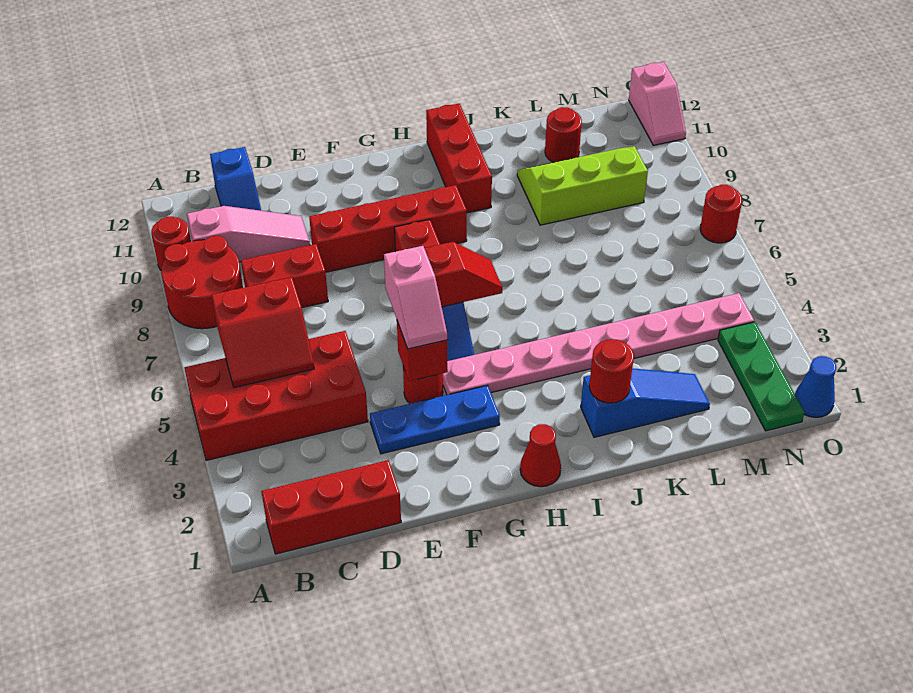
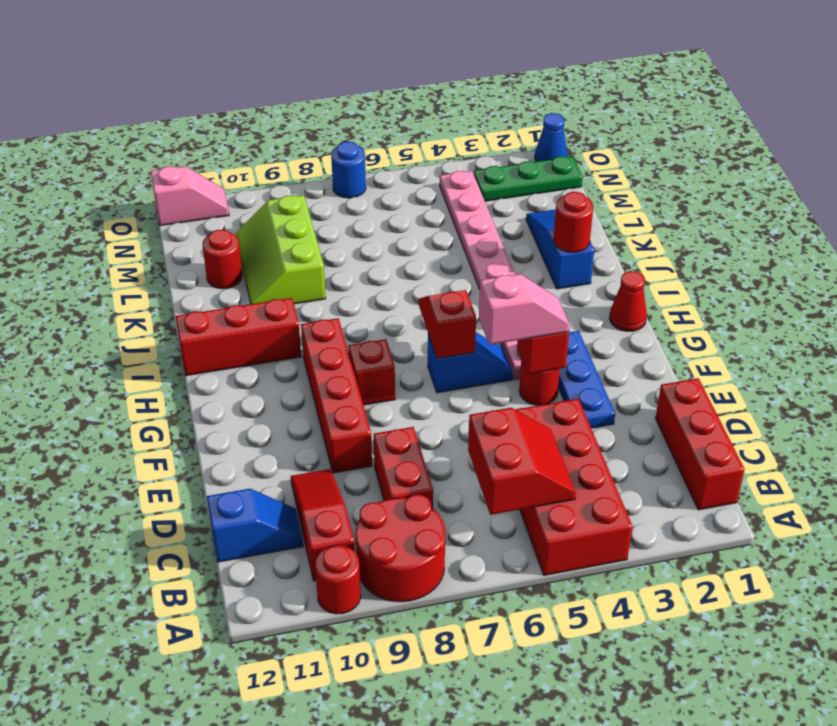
pink slope B10:D10 level 1 top B -> red slope B10:D10 level 1 top B
red round brick O7 level 1 -> blue round brick O7 level 1

